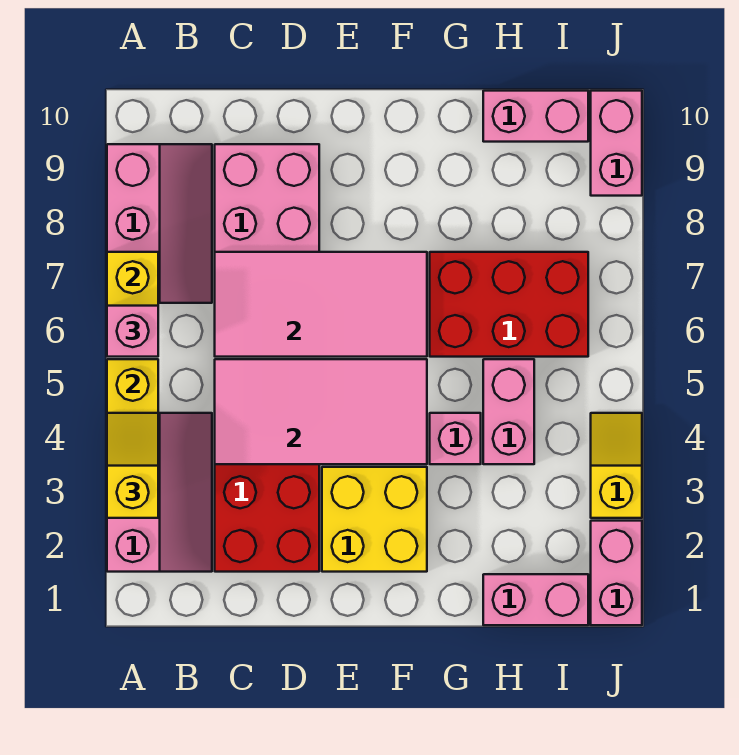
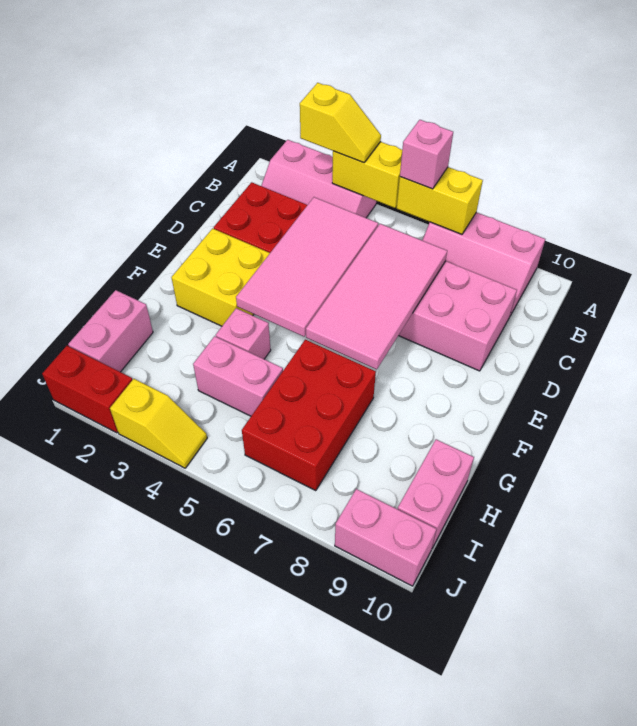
pink brick J1:J2 level 1 -> red brick J1:J2 level 1

